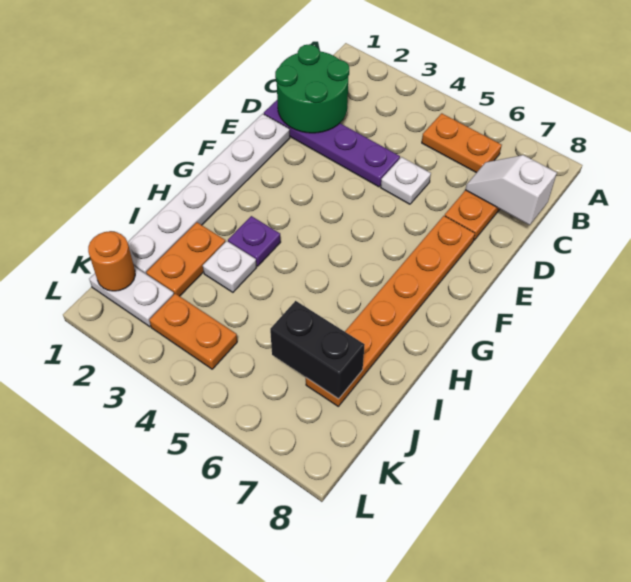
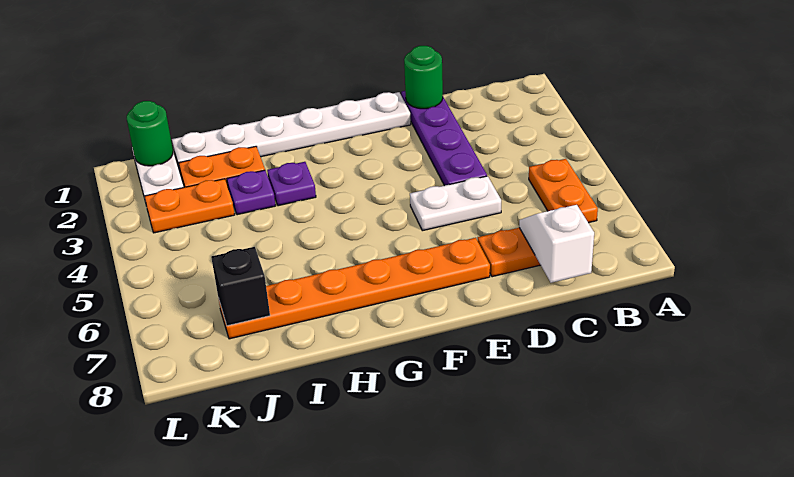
green round brick C1:D2 level 2 -> green round brick D1 level 2
white plate D5 level 1 -> white plate D5:E5 level 1
white plate I3 level 1 -> purple plate I3 level 1
black brick J6:J7 level 2 -> black brick J7 level 2
orange round brick K1 level 2 -> green round brick K1 level 2
orange plate K3:K4 level 1 -> orange plate J3:K3 level 1

